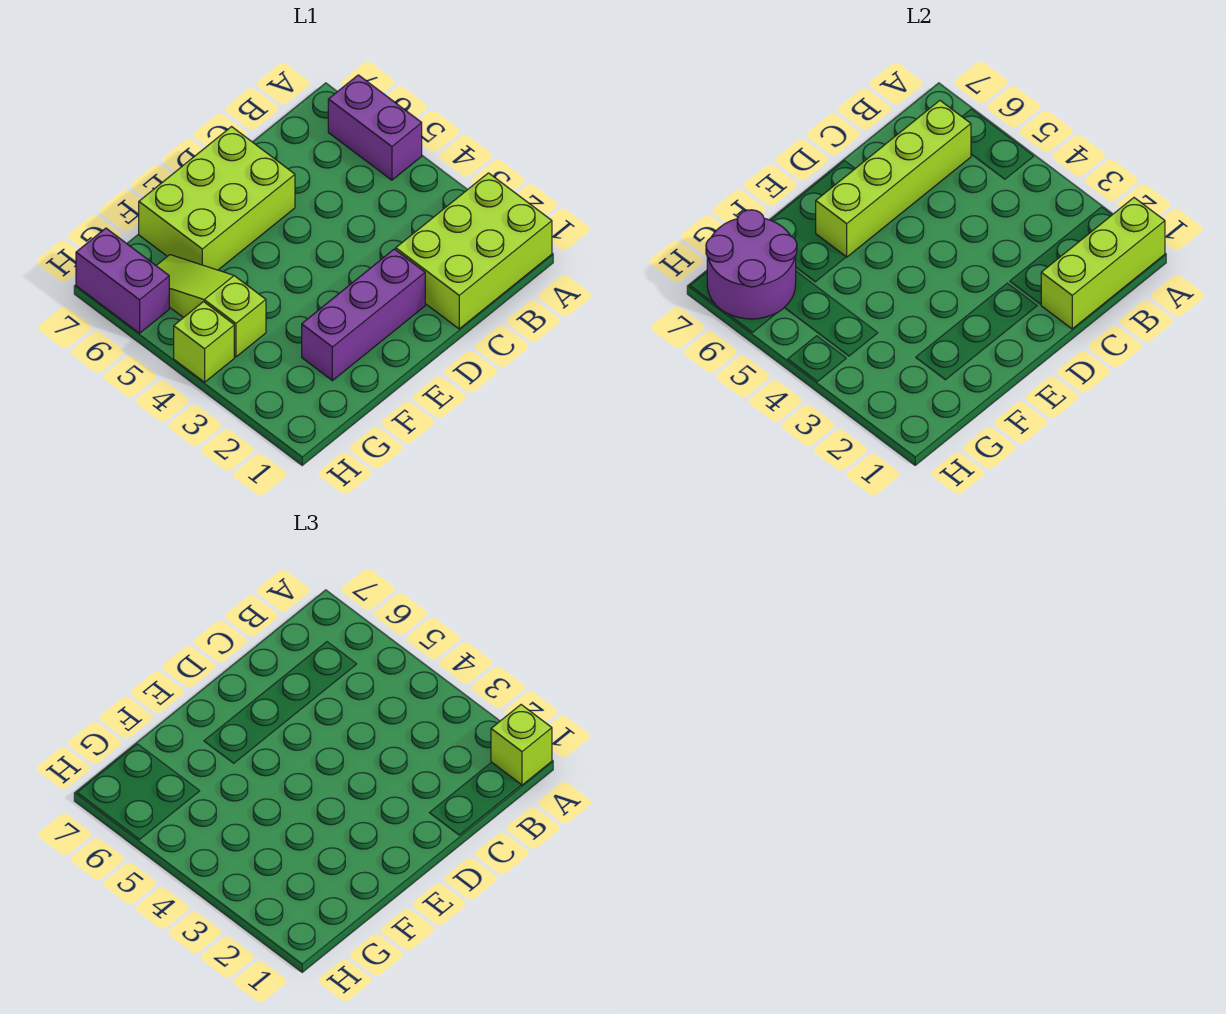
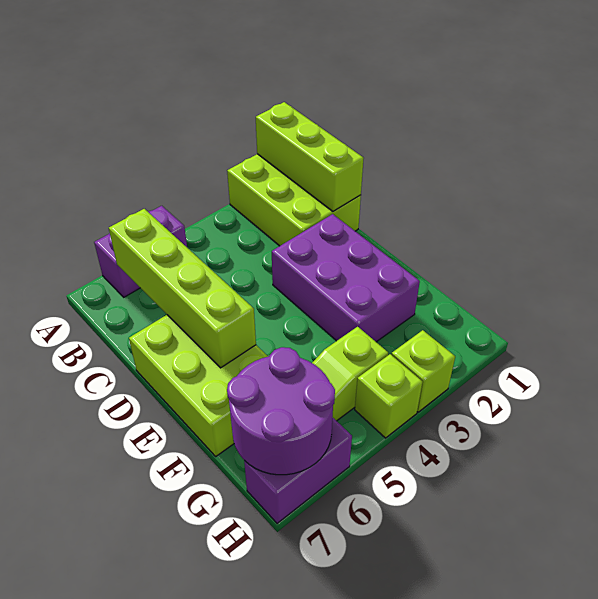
lime brick A1 level 3 -> lime brick H3 level 1
purple brick D2:F2 level 1 -> purple brick D2:F3 level 1

